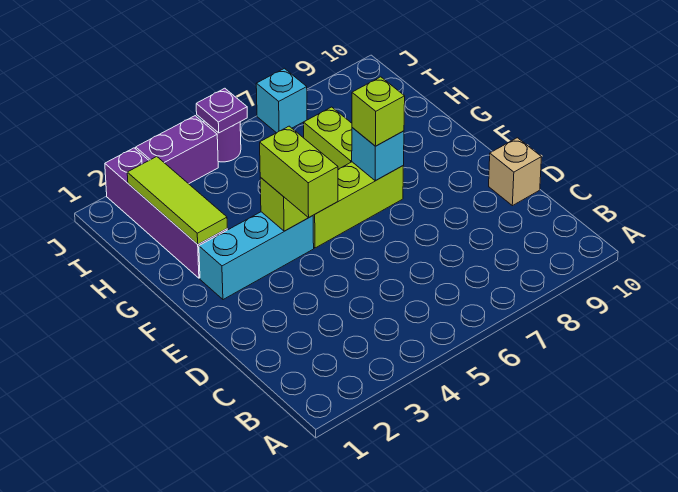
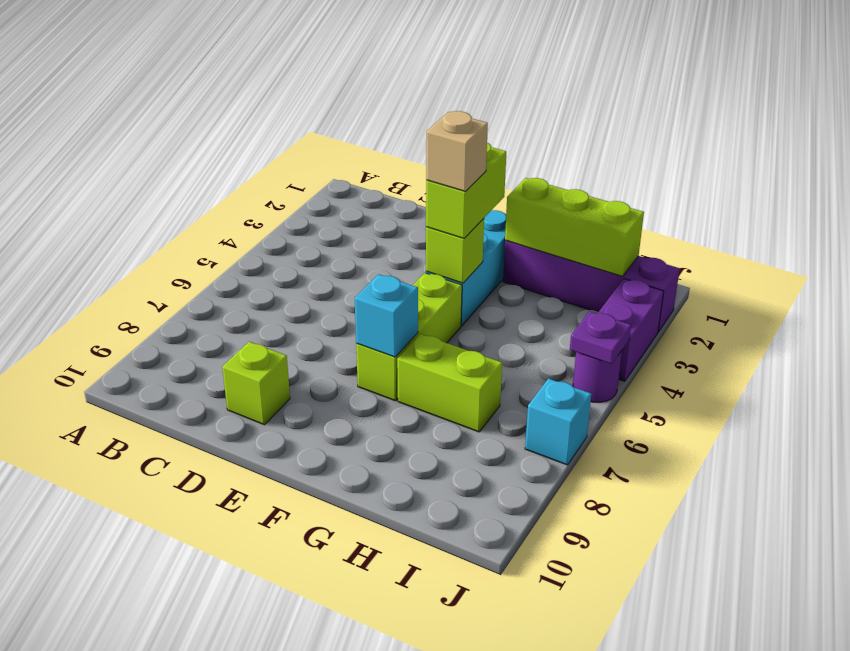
tan brick D10 level 1 -> tan brick F4 level 4
lime brick E4:F4 level 3 -> lime brick F3:F4 level 3
lime brick F7 level 3 -> lime brick D9 level 1
lime tile G2:I2 level 2 -> lime brick G2:I2 level 2

